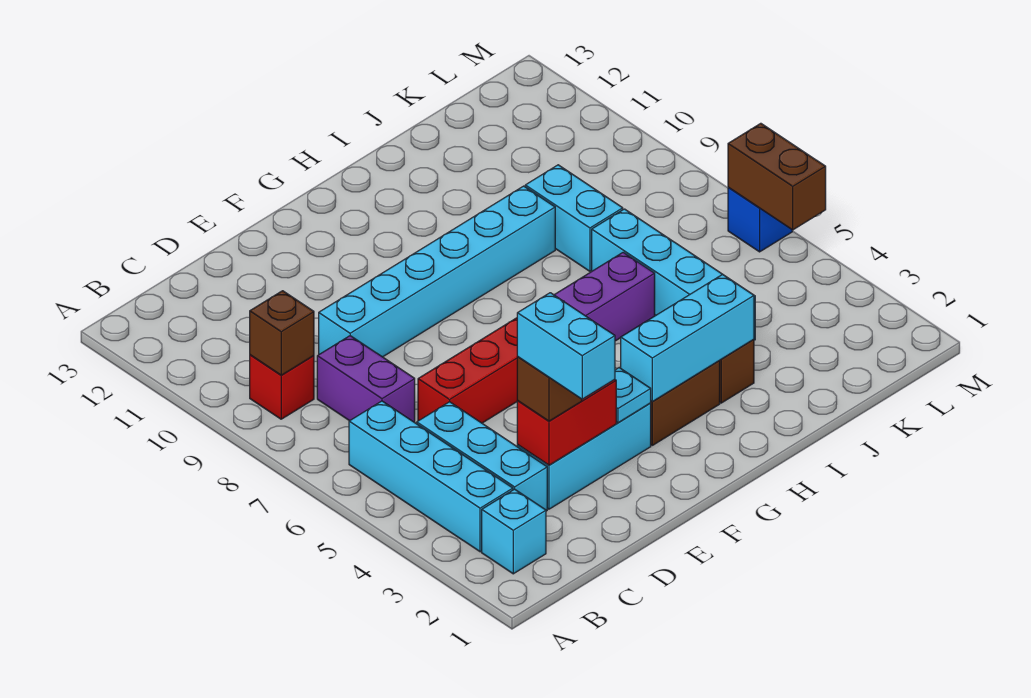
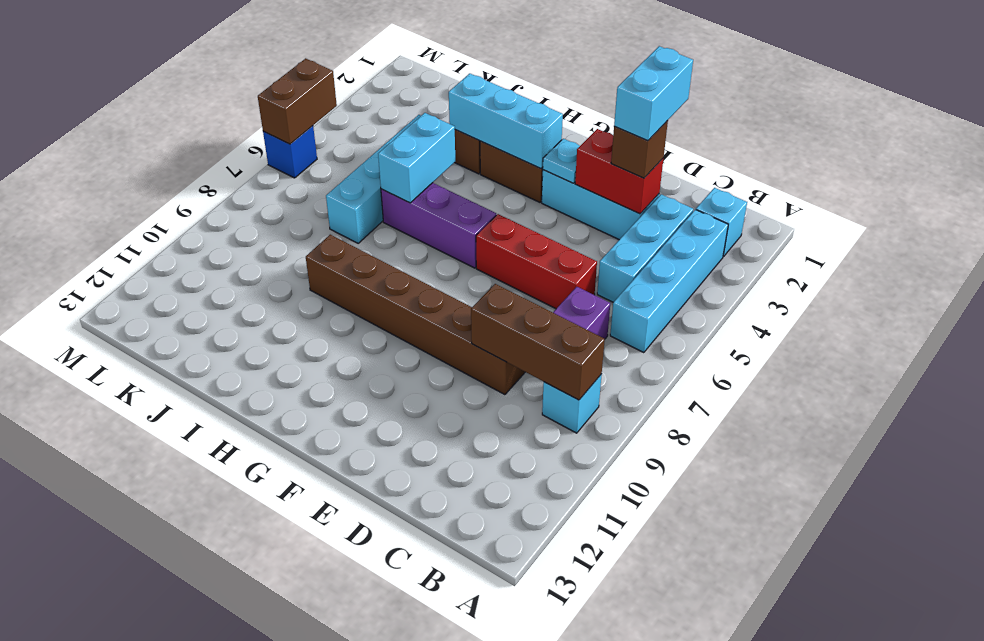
red brick B9 level 1 -> cyan brick B9 level 1
brown brick B9 level 2 -> brown brick B9:D9 level 2
cyan brick D9:I9 level 1 -> brown brick D9:I9 level 1
cyan brick J8:J9 level 1 -> cyan brick I5:I6 level 2

